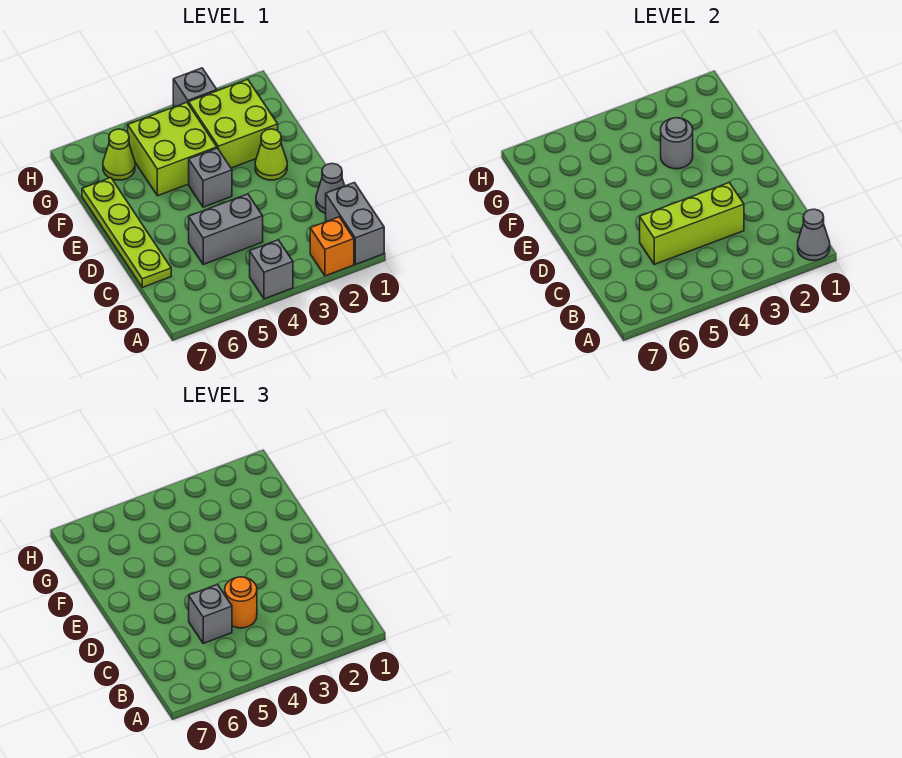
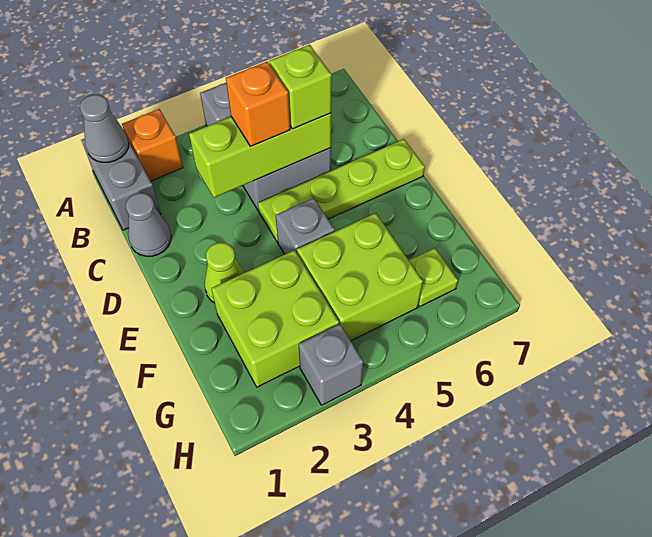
orange round brick C4 level 3 -> orange brick C4 level 3
grey brick C5 level 3 -> lime brick C5 level 3
lime plate C7:F7 level 1 -> lime plate D4:D7 level 1
grey round brick F3 level 2 -> none
lime cone G6 level 1 -> lime plate G6 level 1

